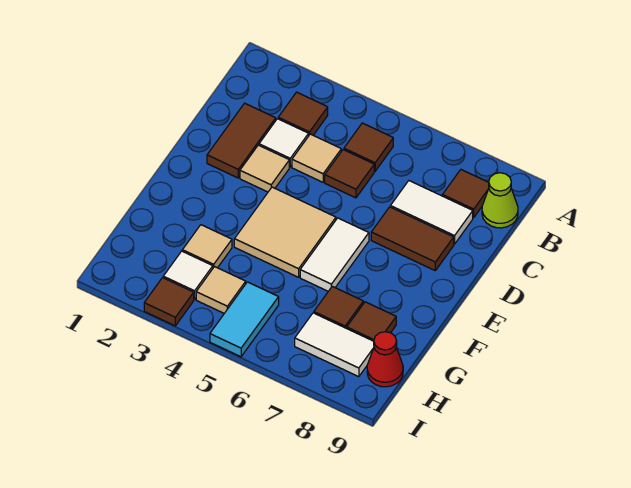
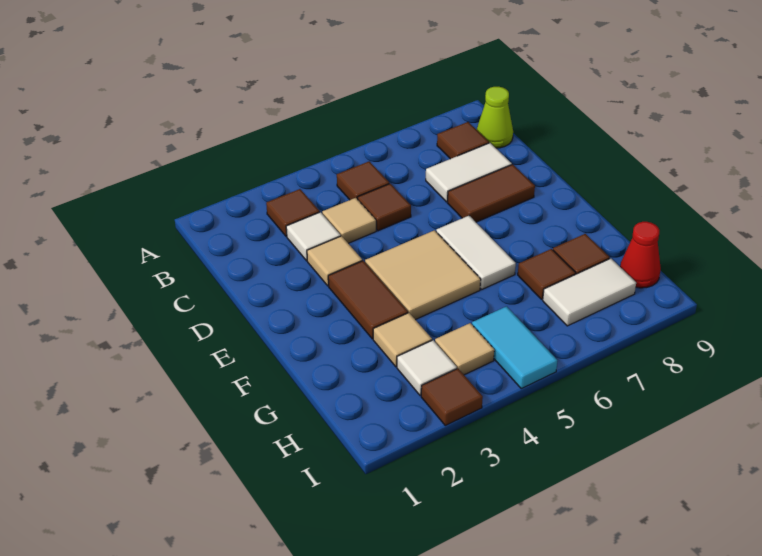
brown tile C2:D2 level 1 -> brown tile E3:F3 level 1

